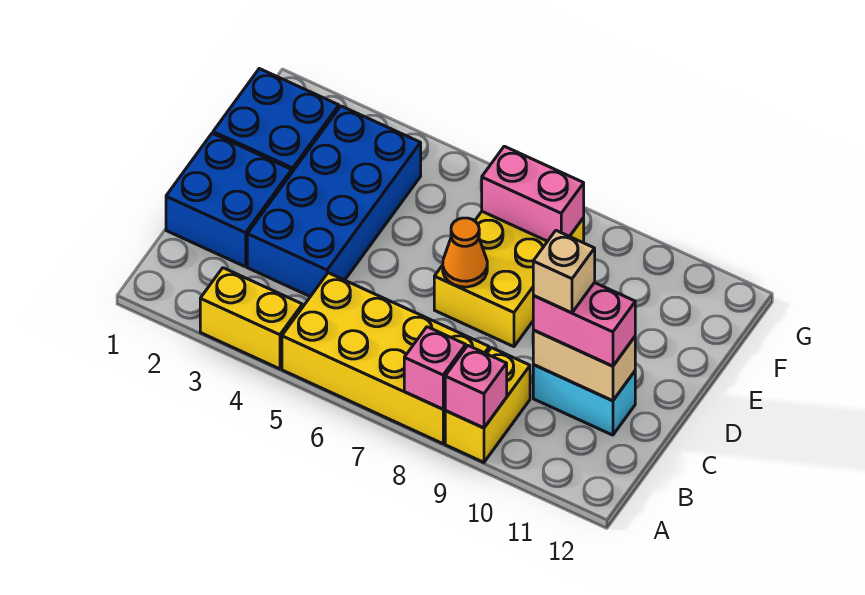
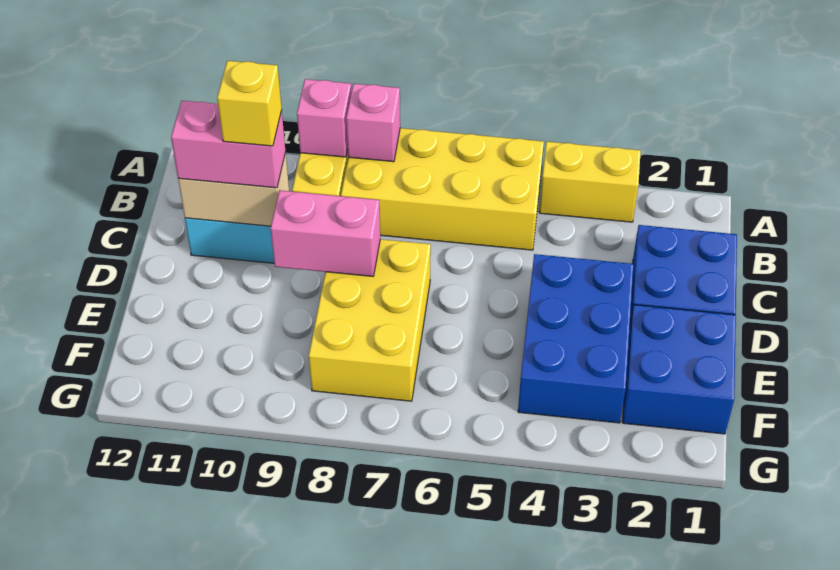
blue brick C3:F4 level 1 -> blue brick D3:F4 level 1
tan brick C10 level 4 -> yellow brick C10 level 4
orange cone D7 level 2 -> none
pink brick F7:F8 level 2 -> pink brick D8:D9 level 2

